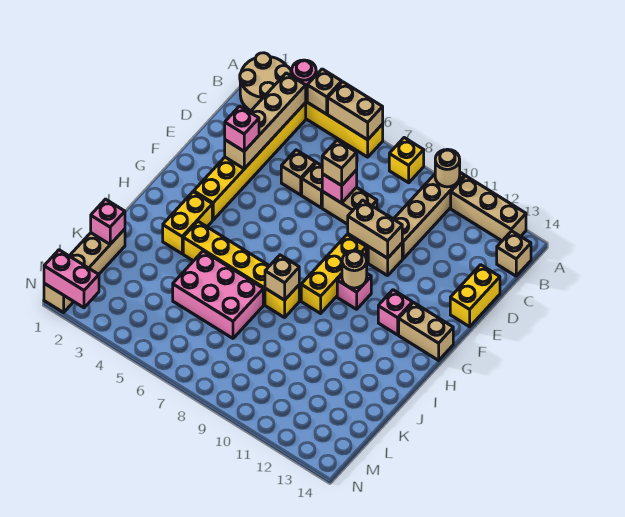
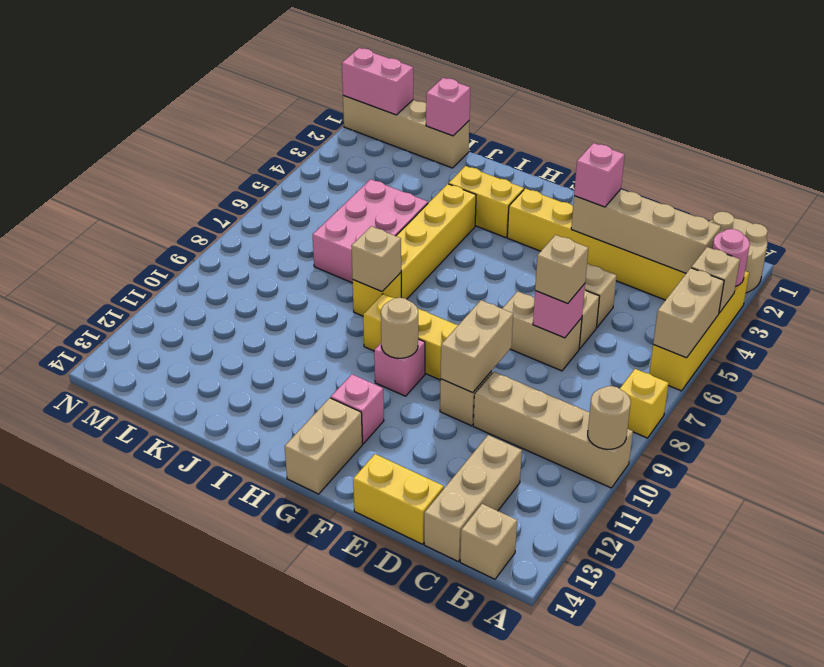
tan brick A11:A13 level 1 -> tan brick C12:C14 level 1
tan brick D7:D8 level 1 -> tan brick D7:E7 level 1
pink brick N1:N2 level 2 -> pink brick M1:N1 level 2

